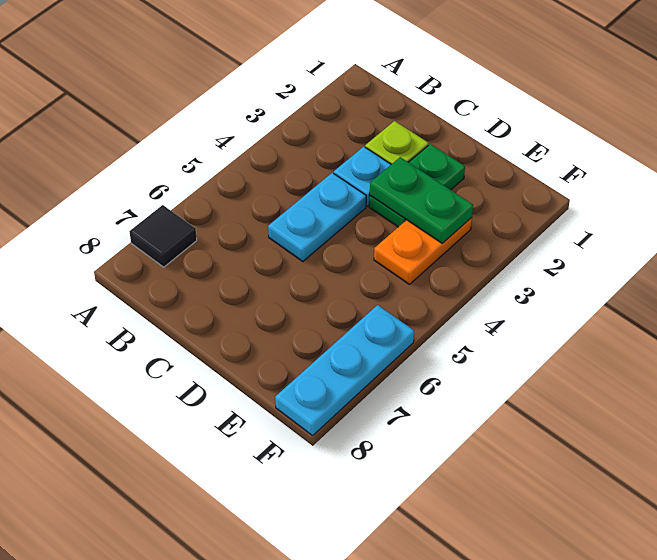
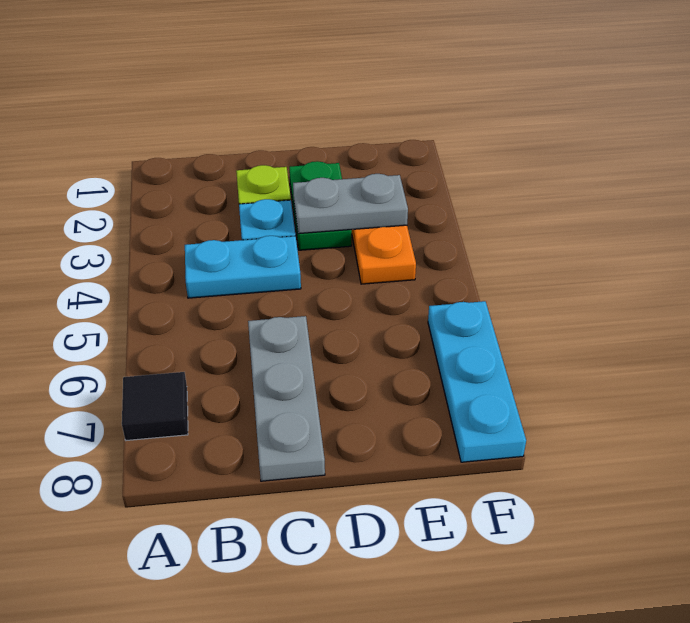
cyan plate C4:C5 level 1 -> cyan plate B4:C4 level 1
none -> grey plate C6:C8 level 1
green plate D3:E3 level 2 -> grey plate D3:E3 level 2

